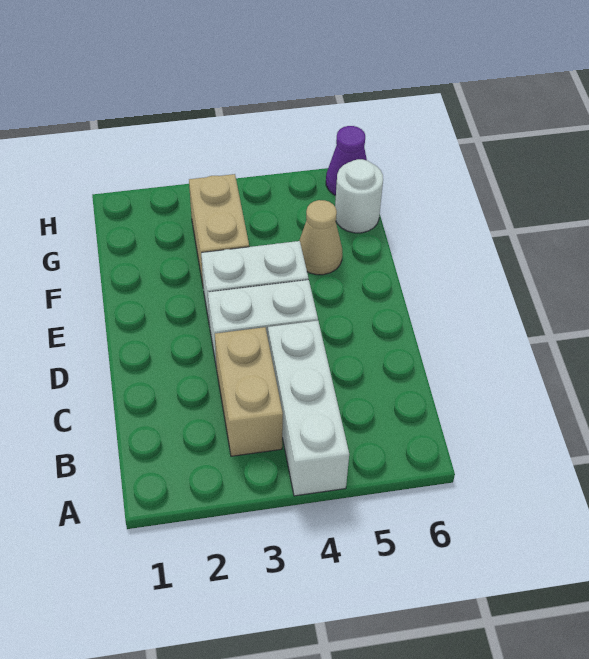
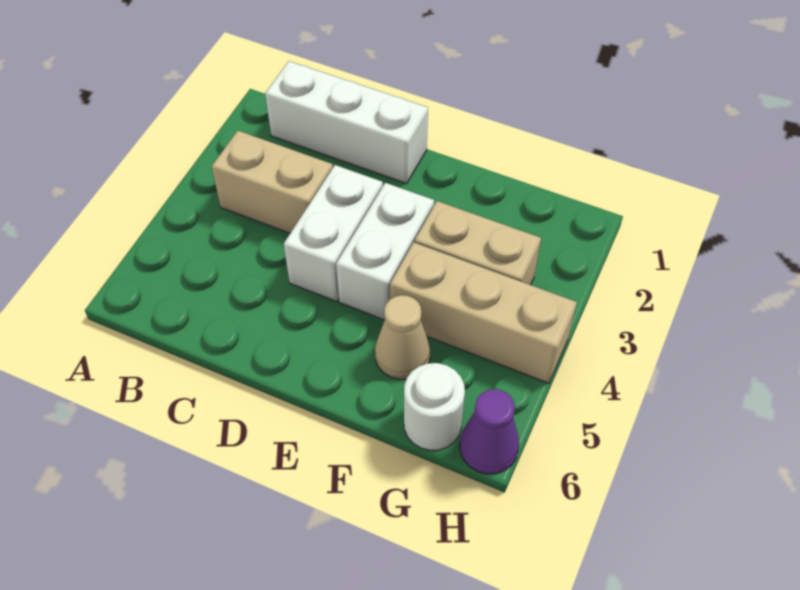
white brick A4:C4 level 1 -> white brick B1:D1 level 1
none -> tan brick F4:H4 level 1

